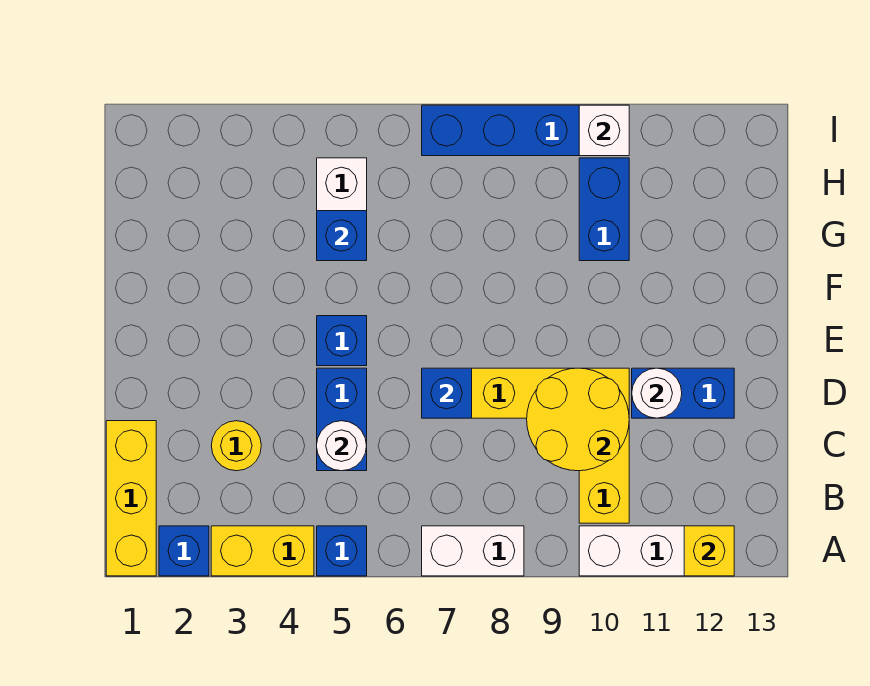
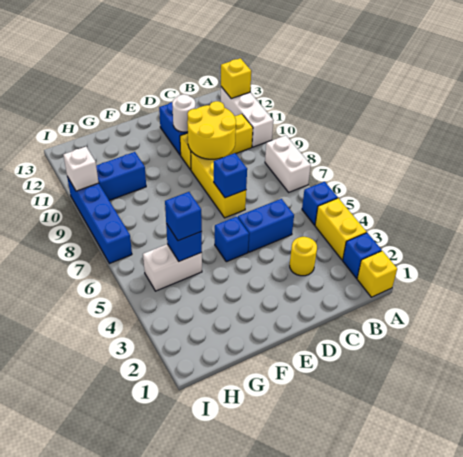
yellow brick A1:C1 level 1 -> yellow brick A1 level 1
white round brick C5 level 2 -> none
none -> blue brick G5 level 3

